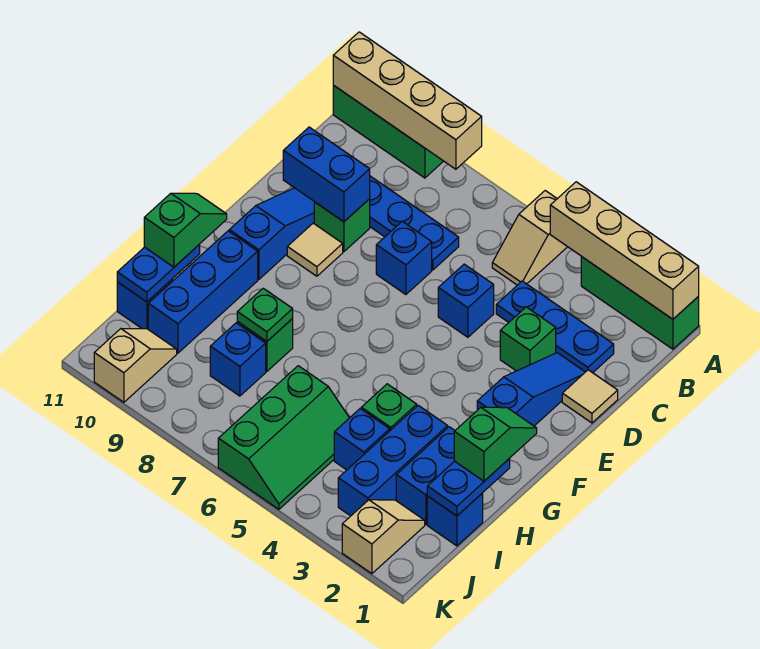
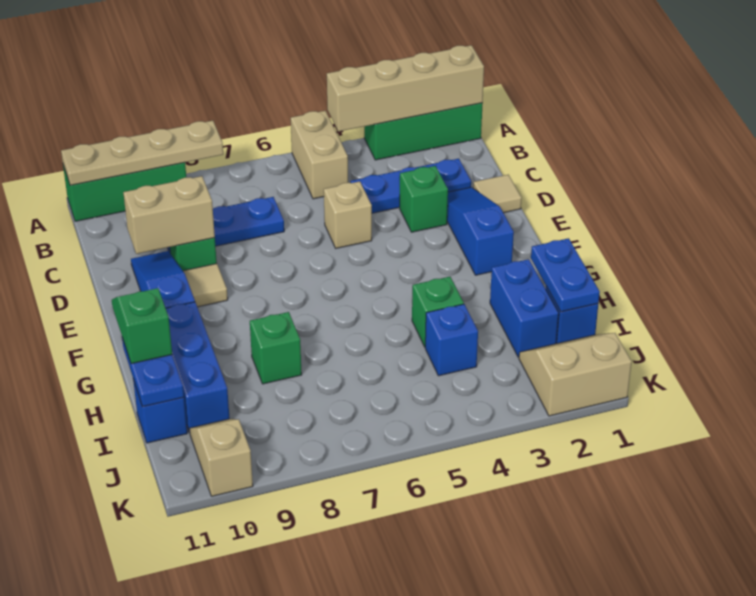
tan slope A5:B5 level 1 top A -> tan brick A5:B5 level 1
tan brick A8:A11 level 2 -> tan plate A8:A11 level 2
blue brick D5 level 1 -> tan brick D5 level 1
blue brick D7 level 1 -> none
blue brick D9:D10 level 2 -> tan brick D9:D10 level 2
green slope G1:H1 level 3 top H -> none
blue brick H3:J3 level 1 -> none
green plate H8 level 2 -> none
green slope I5:K6 level 1 top 6 -> none
blue brick I8 level 1 -> none
tan slope J2:K2 level 1 top K -> tan slope J1:K2 level 1 top K

